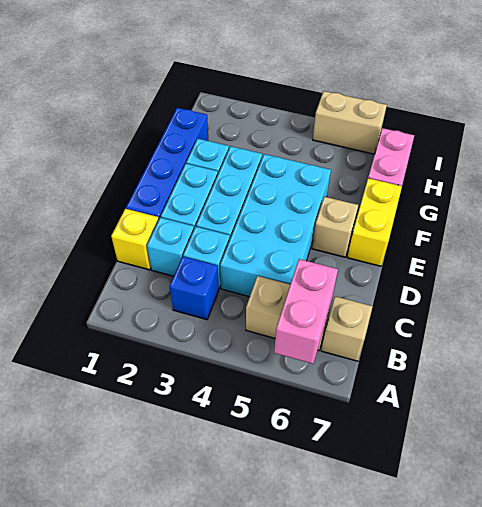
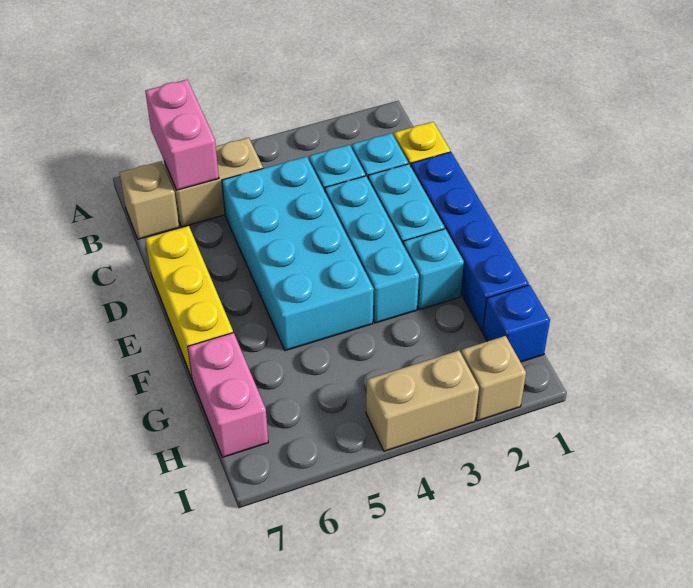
blue brick B3 level 1 -> blue brick H1 level 1
tan brick E6 level 1 -> tan brick I2 level 1
yellow brick E7:F7 level 1 -> yellow brick D7:F7 level 1
tan brick I5:I6 level 1 -> tan brick I3:I4 level 1

